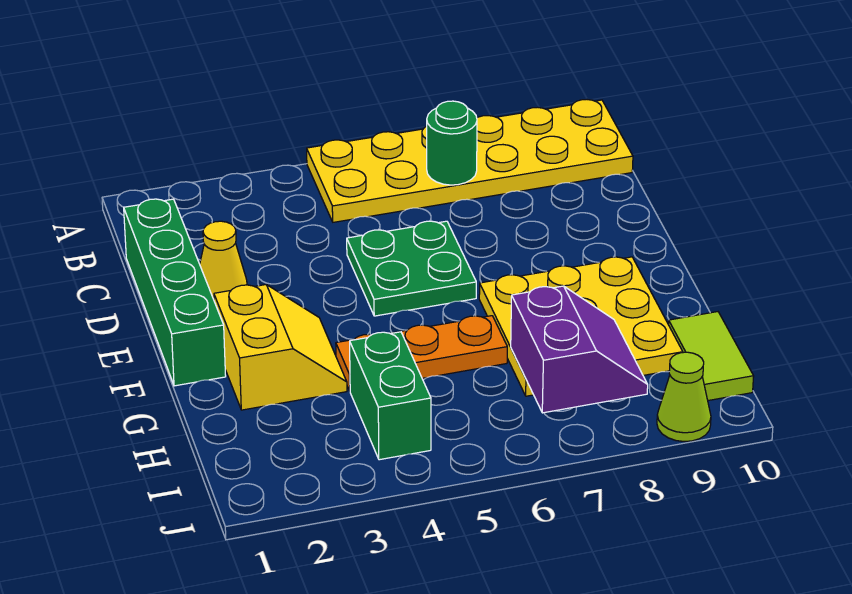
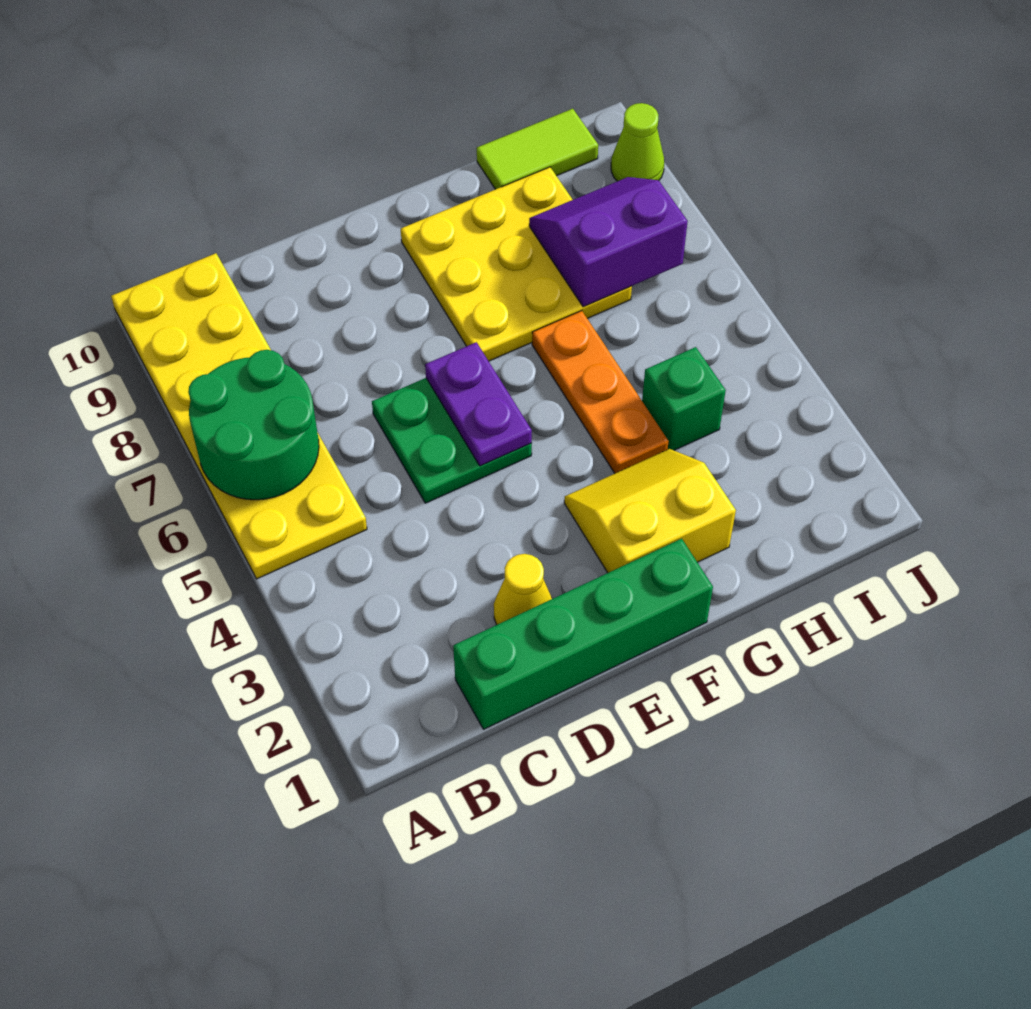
green round brick B7 level 2 -> green round brick A6:B7 level 2
none -> purple plate E5:E6 level 2
green brick H4:I4 level 1 -> green brick H4 level 1

